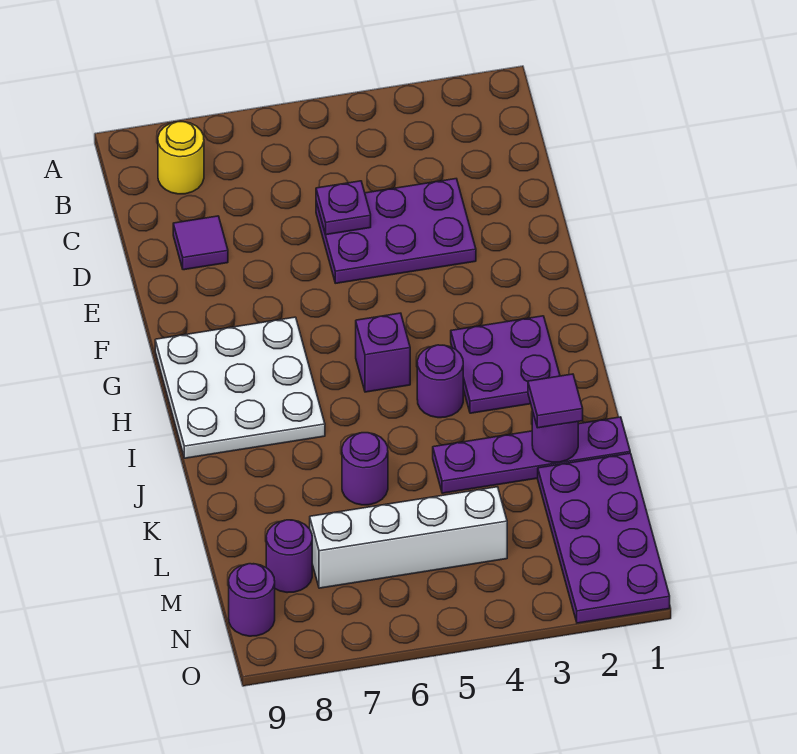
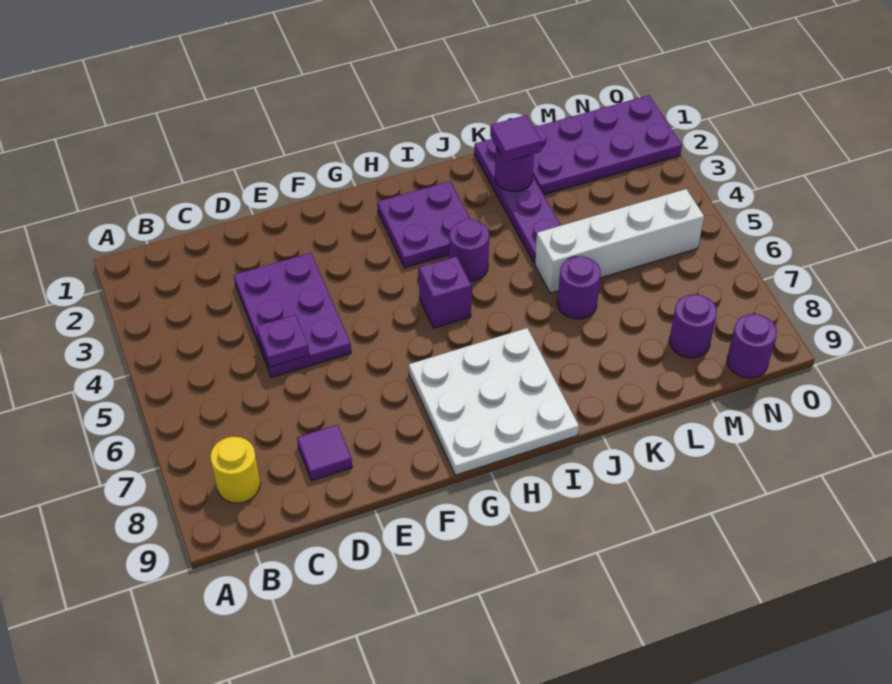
white brick M4:M7 level 1 -> white brick K5:N5 level 1

